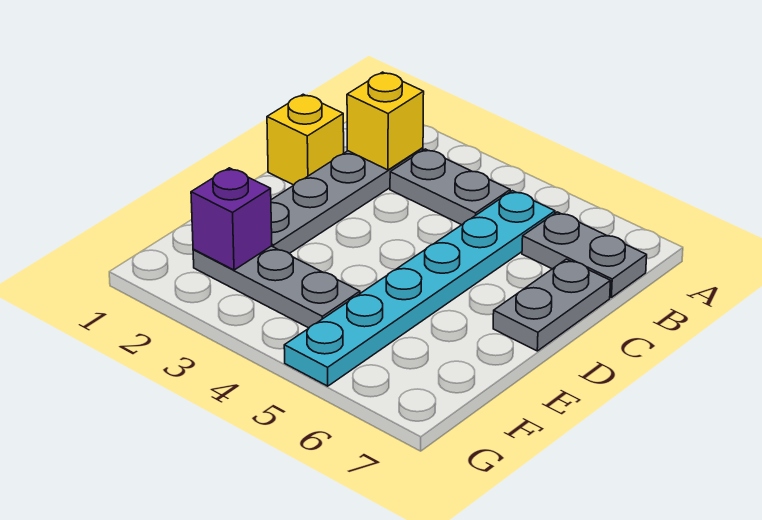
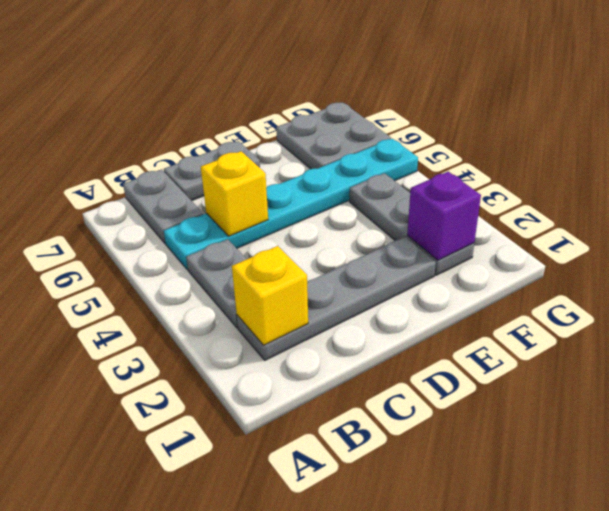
yellow brick C1 level 1 -> yellow brick C5 level 2
none -> grey plate F6:G7 level 1

